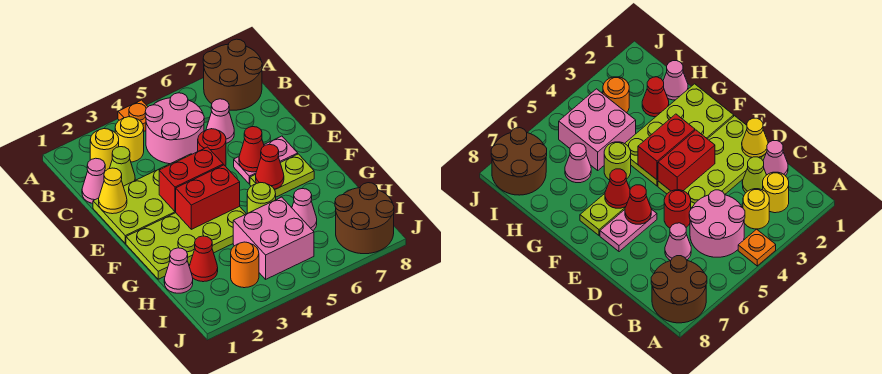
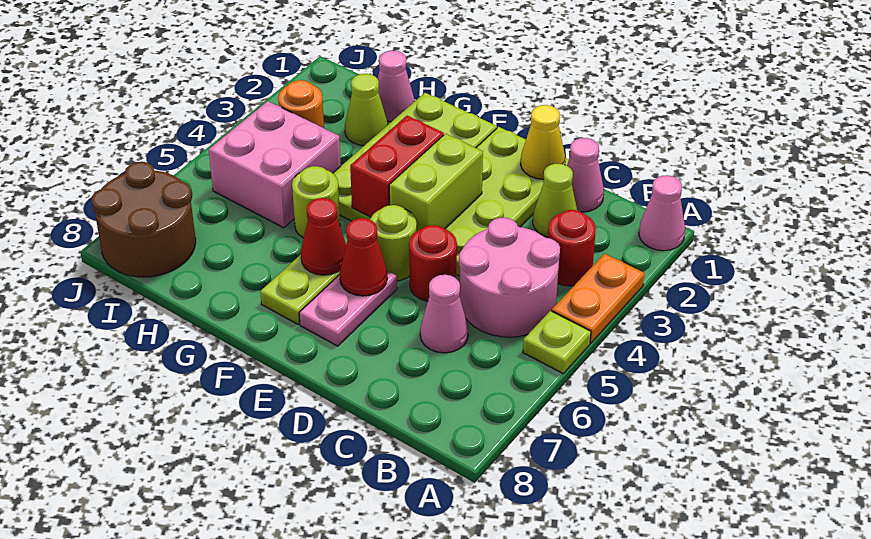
orange plate A4 level 1 -> orange plate A3:A4 level 1
none -> lime plate A5 level 1
brown round brick A7:B8 level 1 -> none
yellow round brick B2 level 1 -> none
yellow round brick B3 level 1 -> red round brick B3 level 1
red brick E3:E4 level 2 -> lime brick E3:E4 level 2
none -> lime round brick E5 level 1
red cone H2 level 1 -> lime cone H2 level 1
pink cone H6 level 1 -> pink cone A1 level 1

